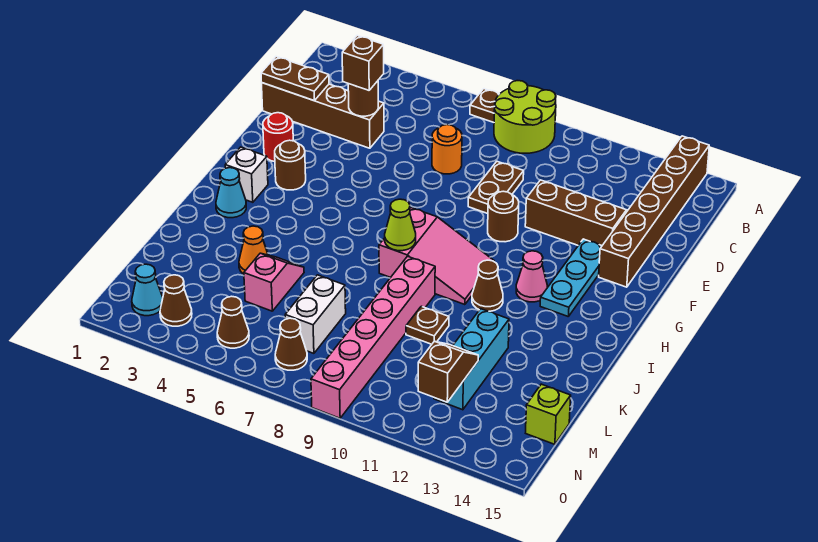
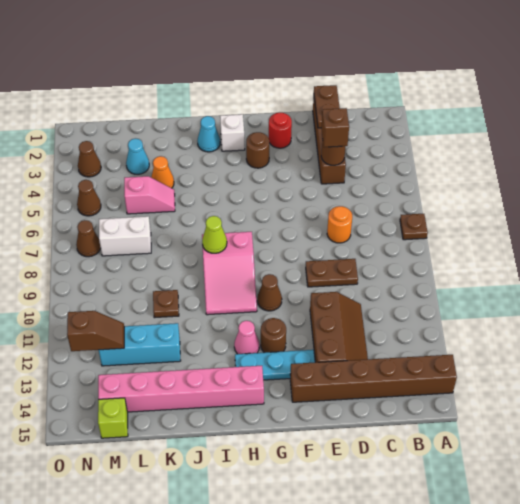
lime round brick A8:B9 level 1 -> none
brown round brick F10 level 1 -> brown round brick G12 level 1
brown cone I11 level 1 -> brown cone G10 level 1
pink brick J9:O9 level 1 -> pink brick H14:M14 level 1
cyan cone N2 level 1 -> cyan cone L3 level 1

